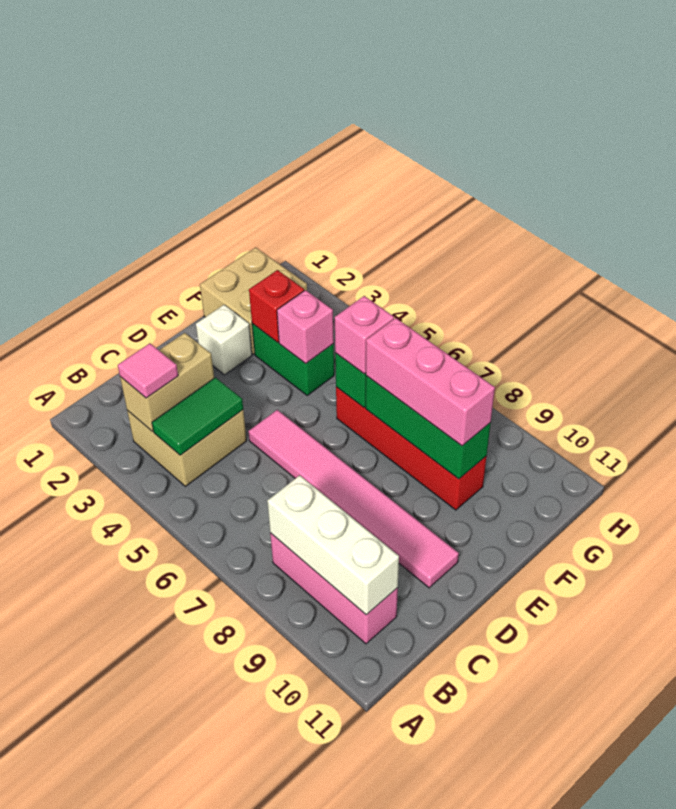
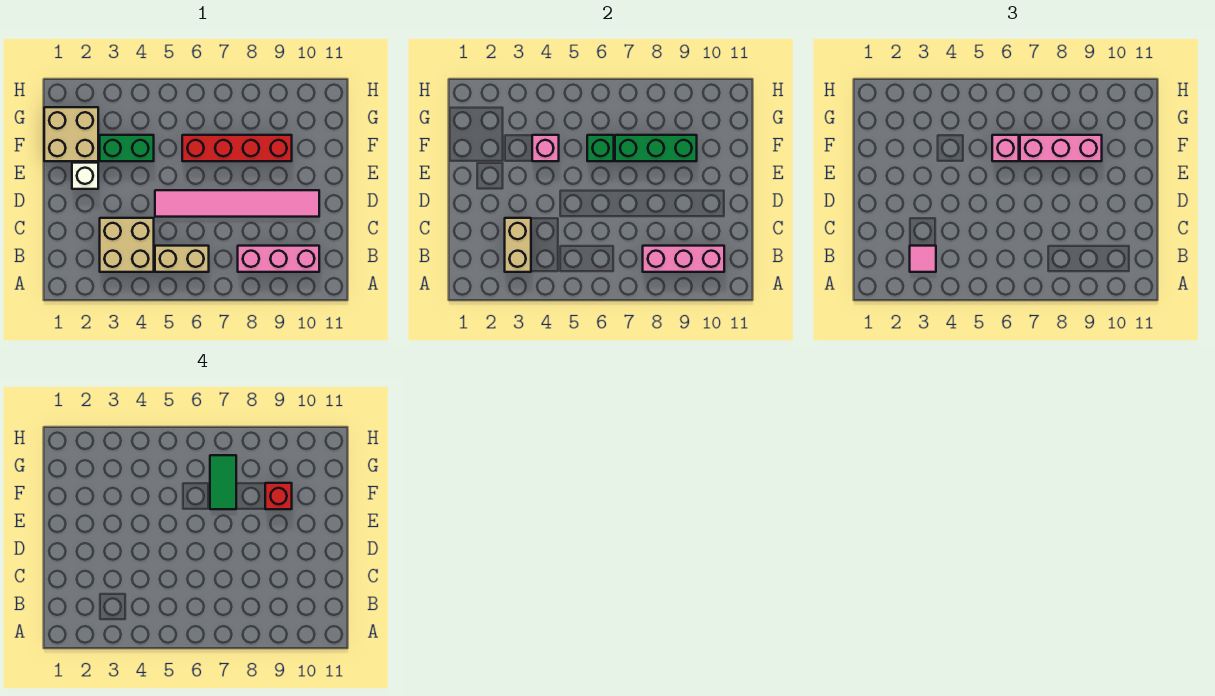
green tile B4:C4 level 2 -> green tile F7:G7 level 4
none -> tan brick B5:B6 level 1
white brick B8:B10 level 2 -> pink brick B8:B10 level 2
red brick F3 level 2 -> red brick F9 level 4

